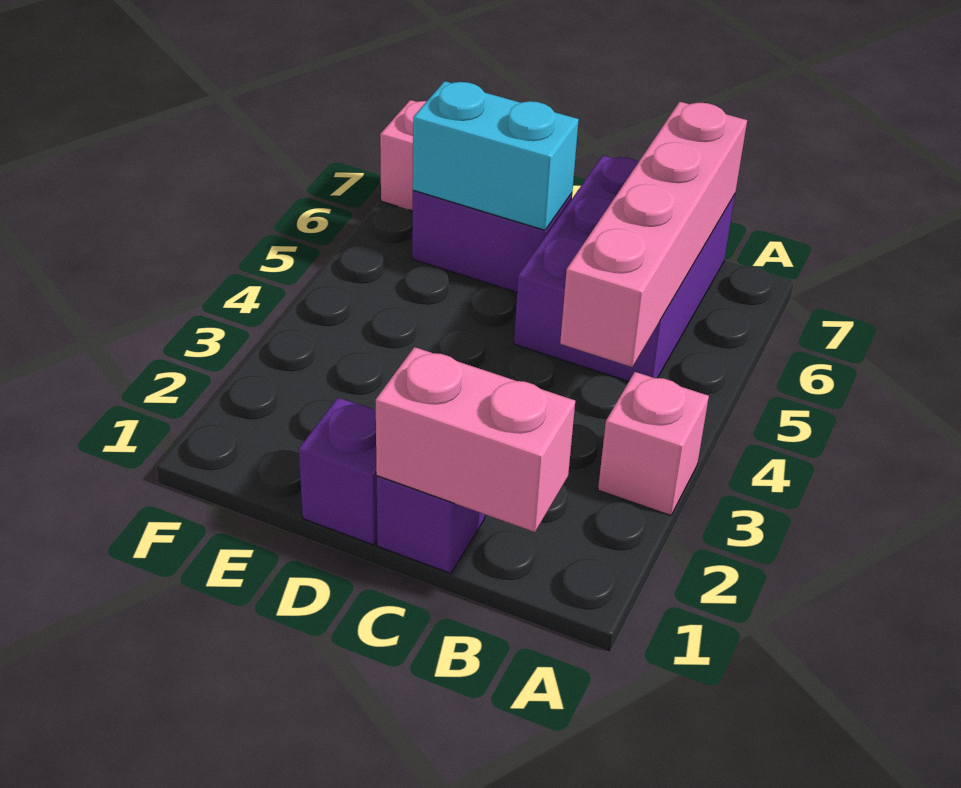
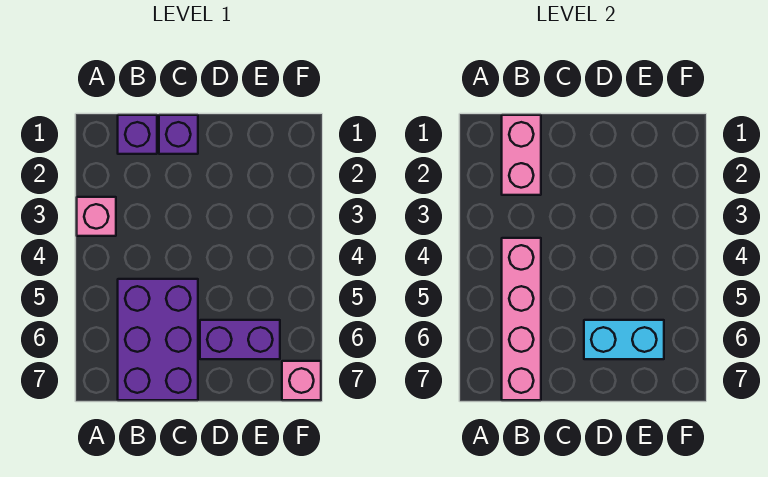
pink brick B1:C1 level 2 -> pink brick B1:B2 level 2
purple brick D1 level 1 -> purple brick B1 level 1

